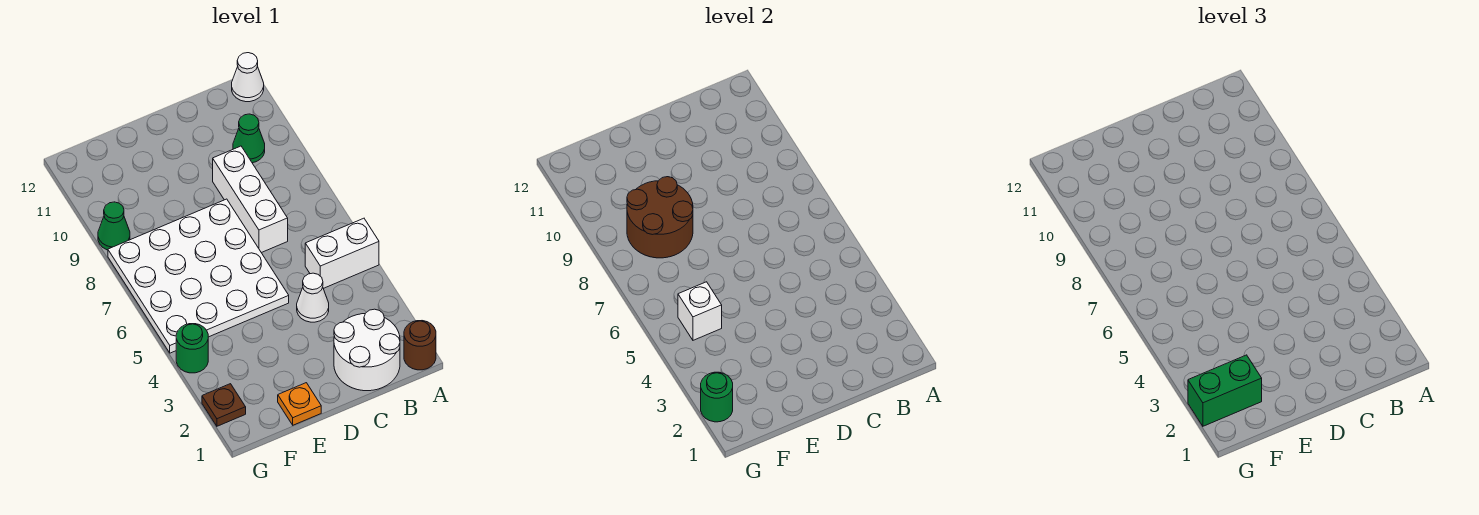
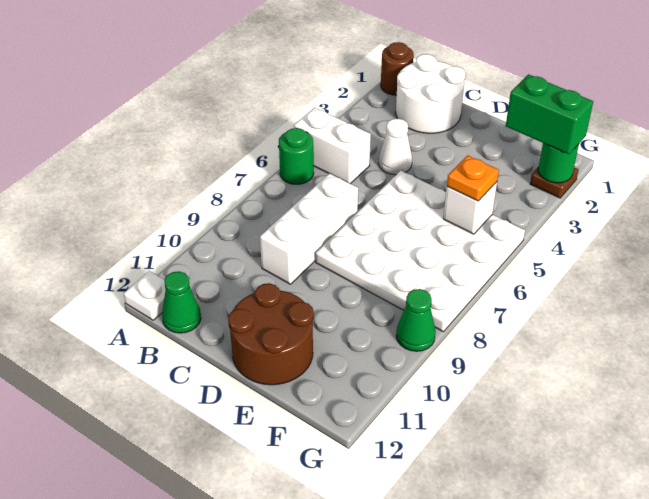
white cone A12 level 1 -> white plate A12 level 1
green cone B10 level 1 -> green cone B12 level 1
orange plate E1 level 1 -> orange plate F5 level 3
brown round brick E8:F9 level 2 -> brown round brick D11:E12 level 1
green round brick G4 level 1 -> green round brick A6 level 1

